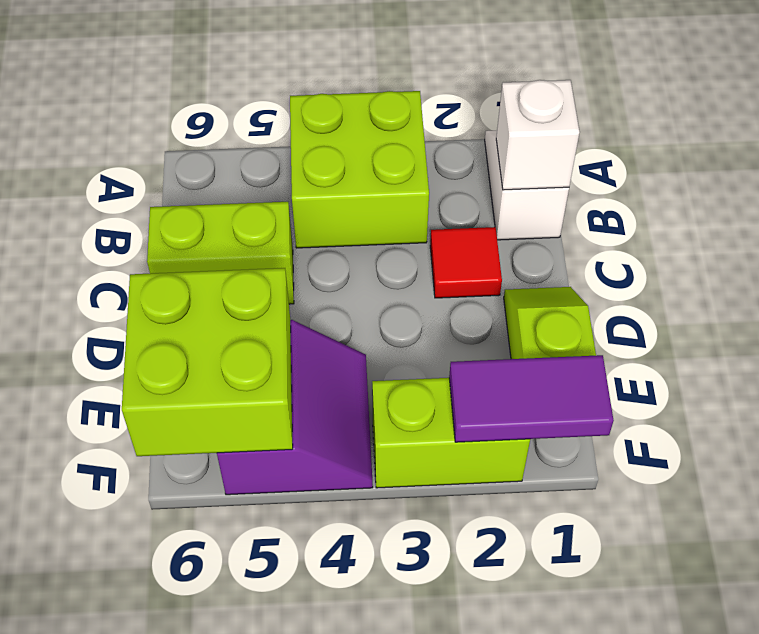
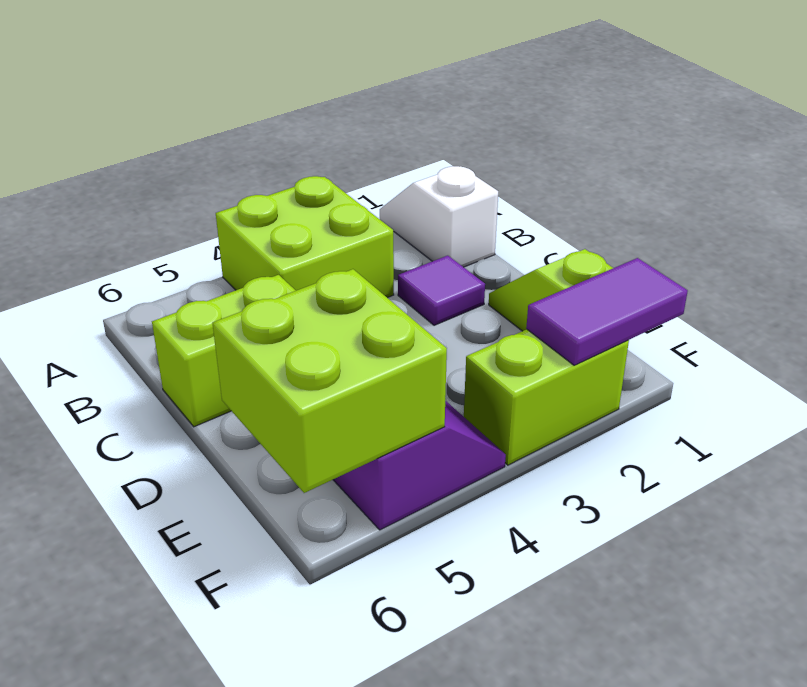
white brick B1 level 2 -> none
red tile C2 level 1 -> purple tile C2 level 1

